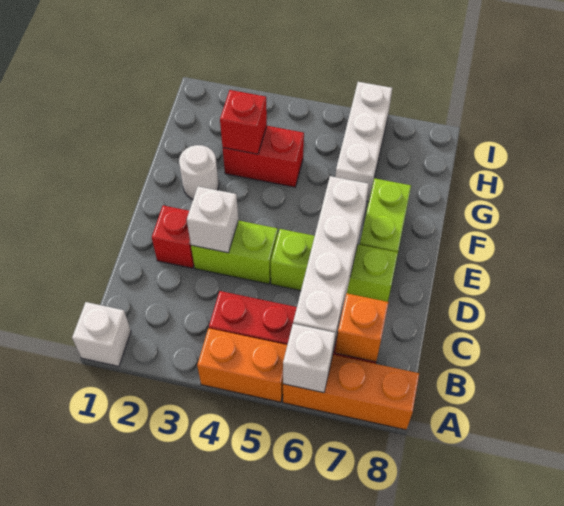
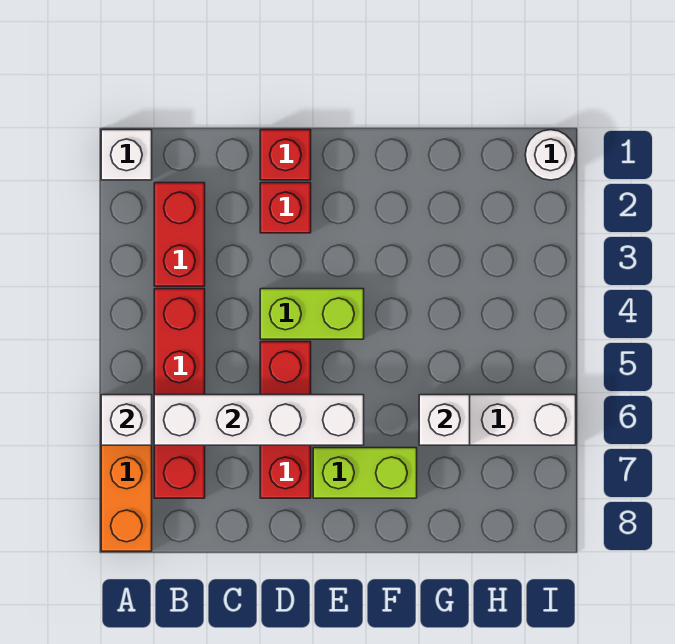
orange brick A4:A5 level 1 -> none
orange brick B7 level 2 -> none
lime brick D3:D4 level 1 -> lime brick D4:E4 level 1
white brick D3 level 2 -> white brick G6 level 2
lime brick D5:D7 level 1 -> red brick D5:D7 level 1
white round brick F2 level 1 -> white round brick I1 level 1
red brick G3:G4 level 1 -> red brick B2:B3 level 1
red brick G3 level 2 -> red brick D1 level 1

